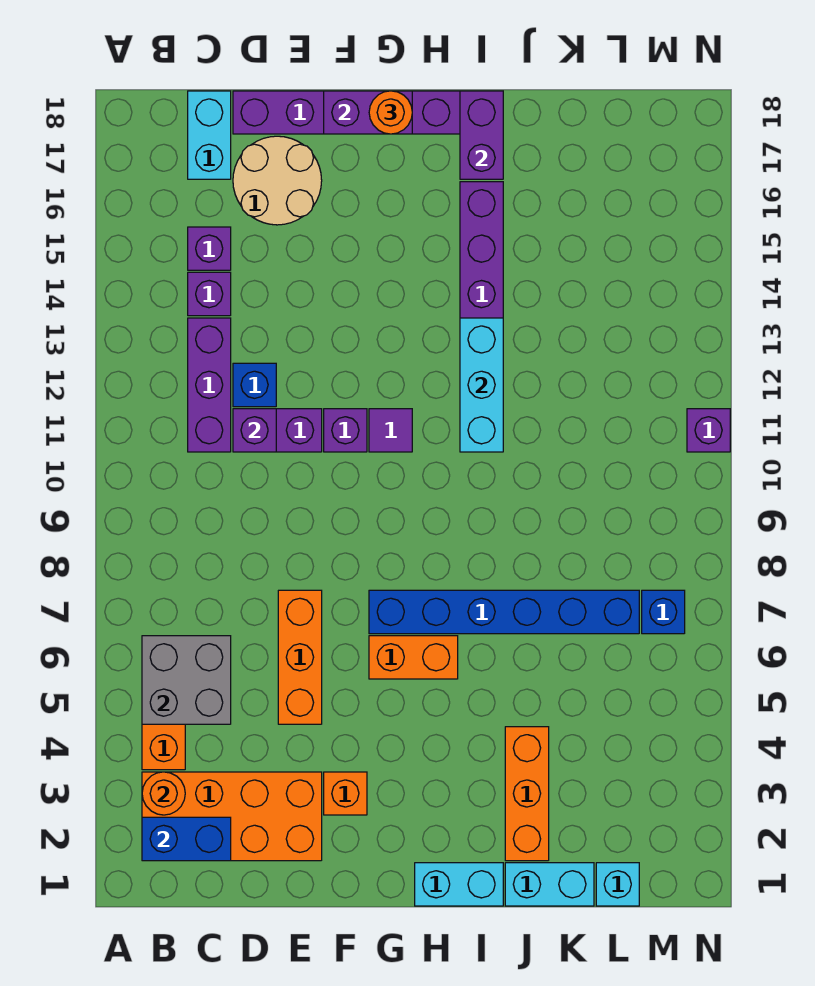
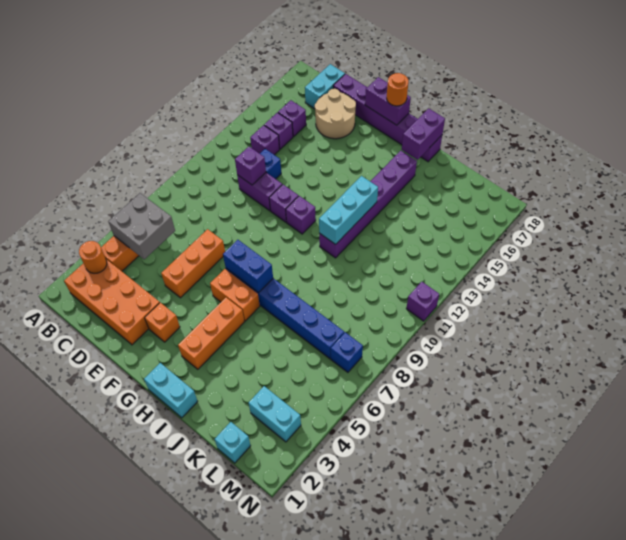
blue brick B2:C2 level 2 -> blue brick G7:H7 level 2
purple brick C11:C13 level 1 -> purple brick C13 level 1
purple tile G11 level 1 -> purple brick G11 level 1
cyan brick J1:K1 level 1 -> cyan brick L3:M3 level 1
orange brick J2:J4 level 1 -> orange brick H3:H5 level 1

